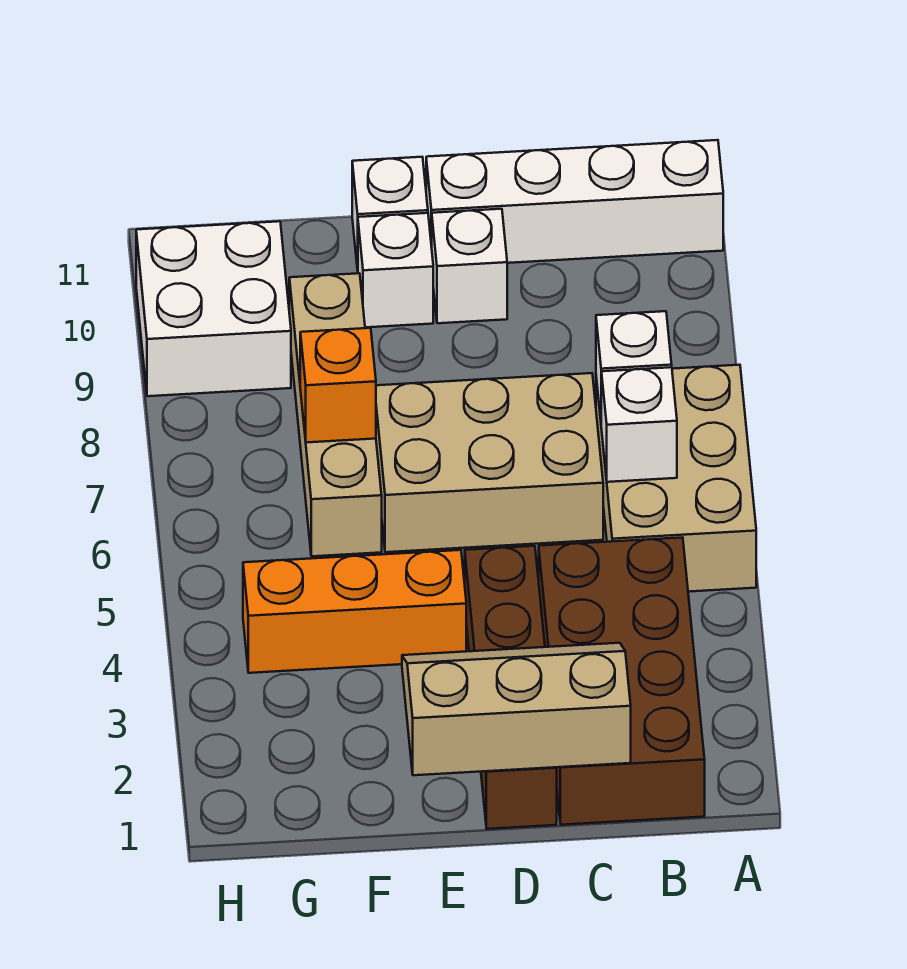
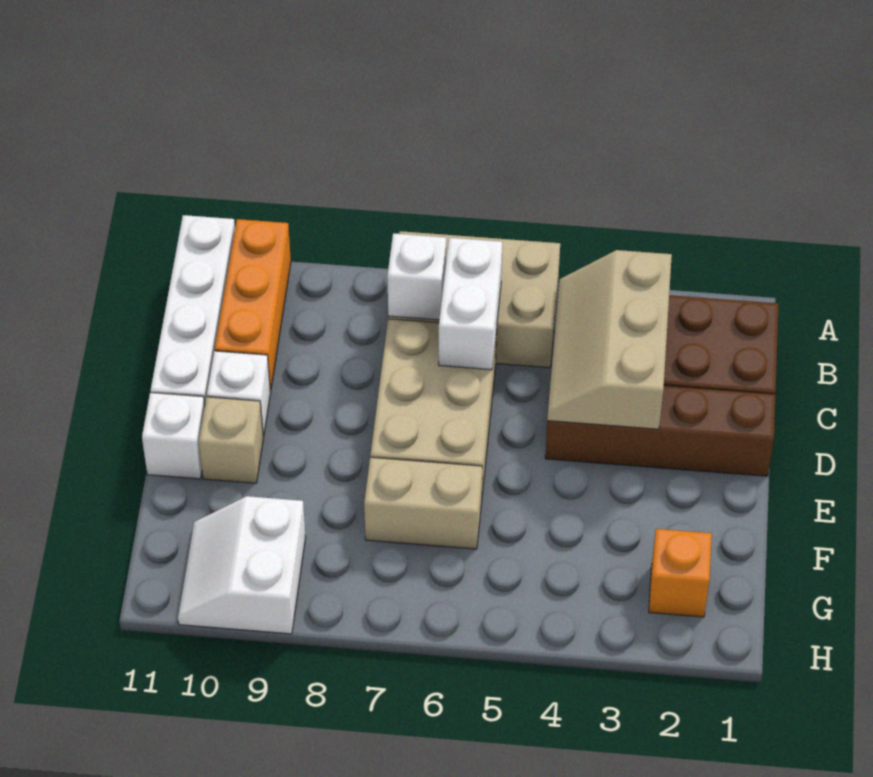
white brick B6 level 2 -> white brick B6:C6 level 2
tan slope C1:E2 level 2 top 1 -> tan slope B3:D4 level 2 top 3
orange brick E4:G4 level 1 -> orange brick A10:C10 level 1
white brick E10 level 1 -> tan brick E10 level 1
tan brick F6:F9 level 1 -> tan brick F6:F7 level 1
orange brick F7 level 2 -> orange brick G2 level 1
white brick G9:H10 level 1 -> white slope G9:H10 level 1 top 9

